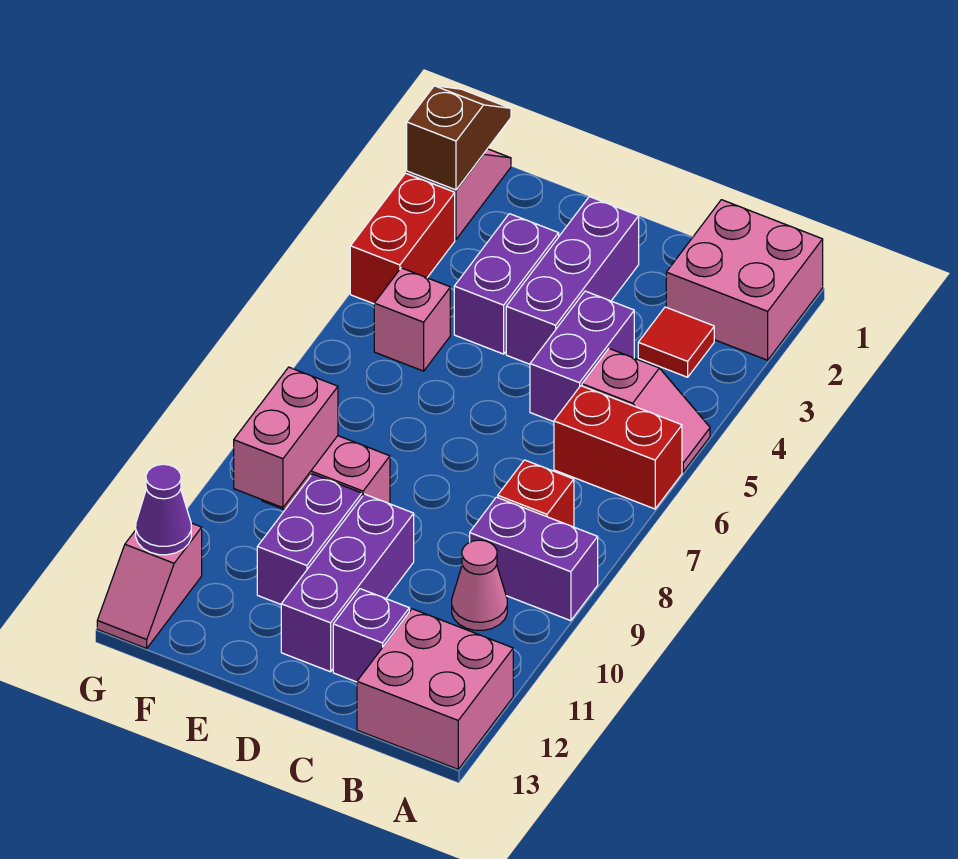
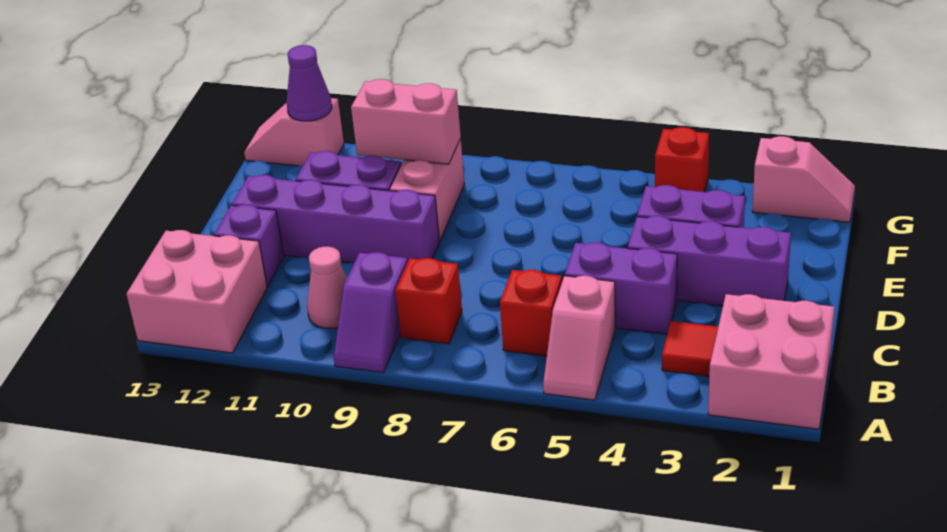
red brick A6:B6 level 1 -> red brick B6 level 1
purple brick A9:B9 level 1 -> purple slope A9:B9 level 1 top B
purple brick D10:D12 level 1 -> purple brick D9:D12 level 1
pink brick F5 level 1 -> none
brown slope G1:G2 level 2 top 2 -> none
red brick G3:G4 level 1 -> red brick G4 level 1

